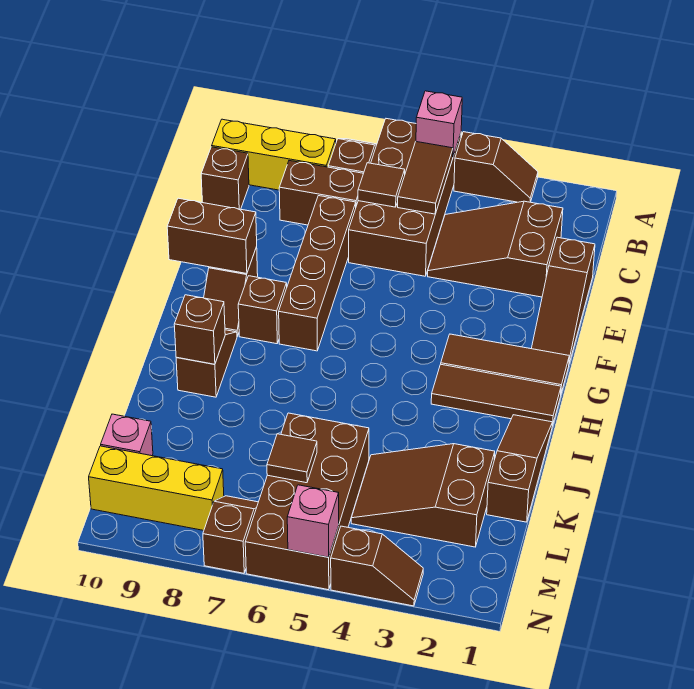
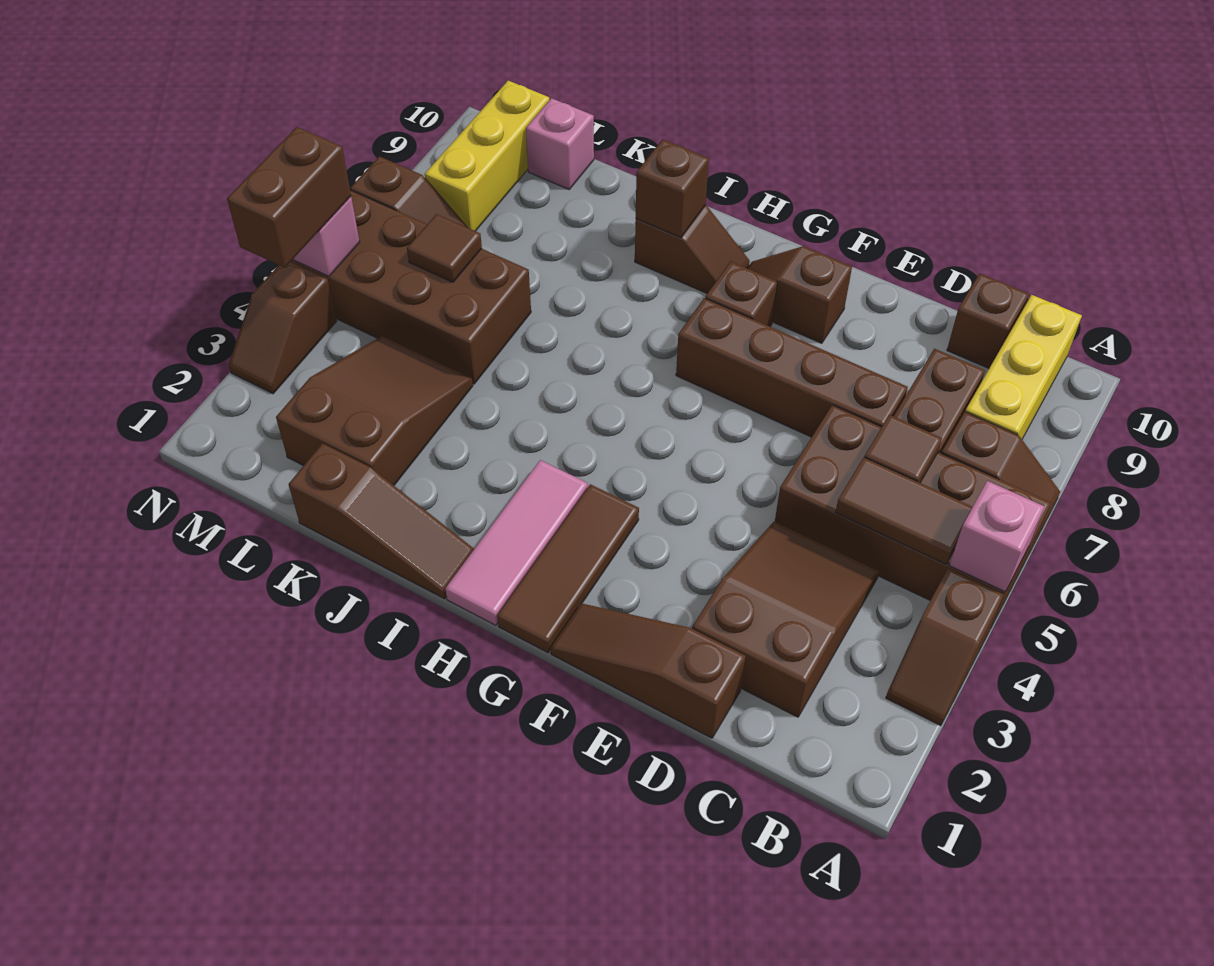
brown brick F9:F10 level 2 -> brown brick N4:N5 level 3
brown tile H1:H3 level 1 -> pink tile H1:H3 level 1

